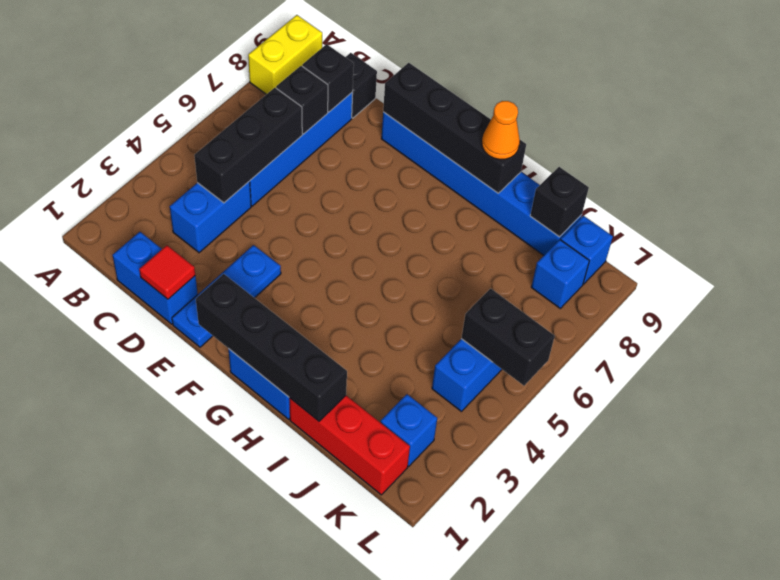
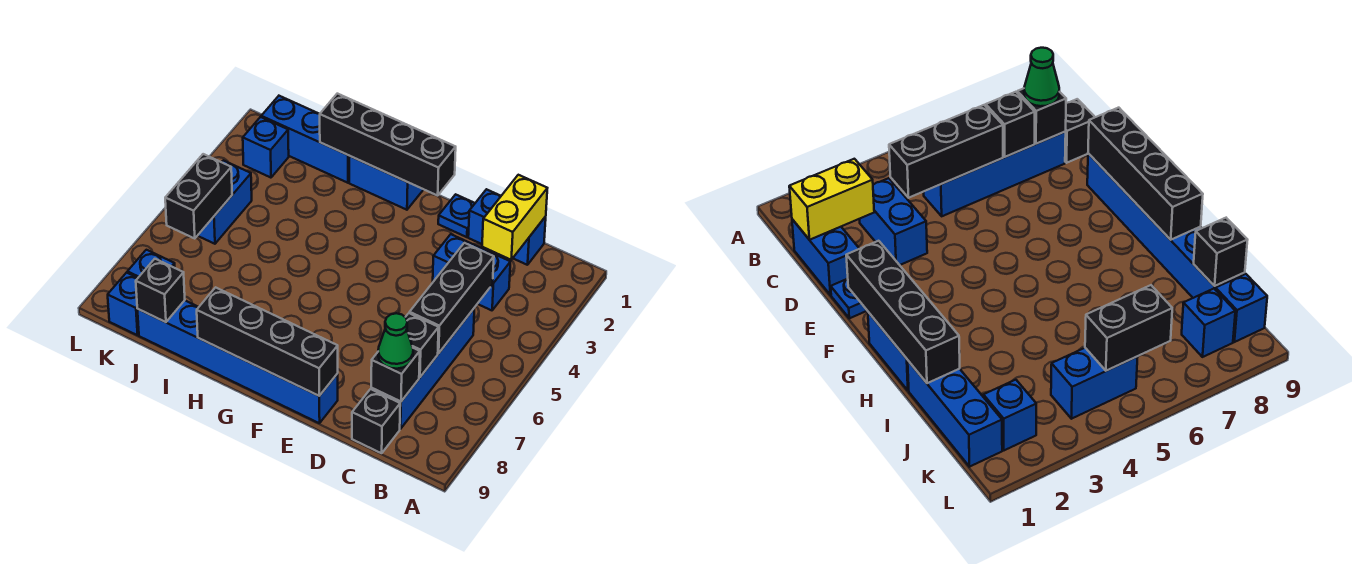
yellow brick A8:A9 level 1 -> yellow brick C1:C2 level 2
blue brick C3:C4 level 1 -> blue brick C3:D3 level 1
none -> green cone C8 level 3
red tile D1 level 2 -> none
blue plate E1:E3 level 1 -> blue plate E1 level 1
orange cone H9 level 3 -> none
red brick I1:K1 level 1 -> blue brick I1:K1 level 1
black brick K5:L5 level 2 -> black brick K5:K6 level 2

